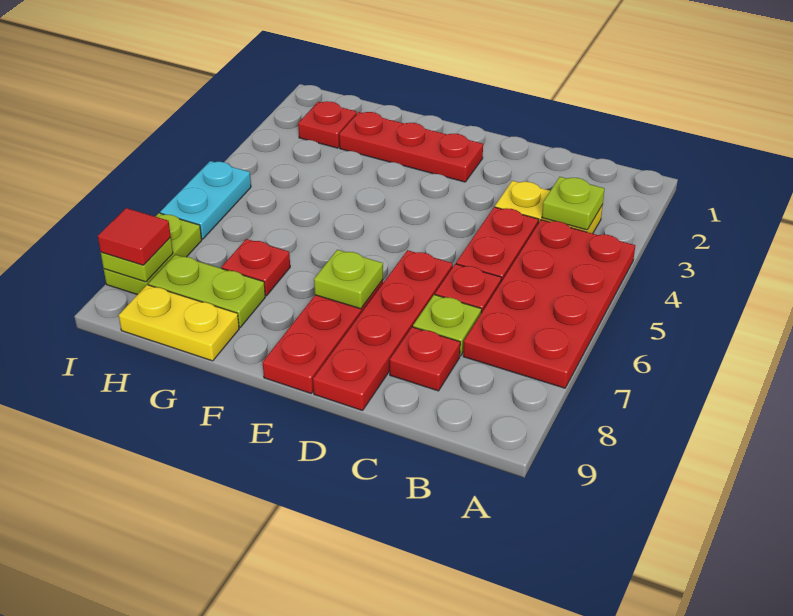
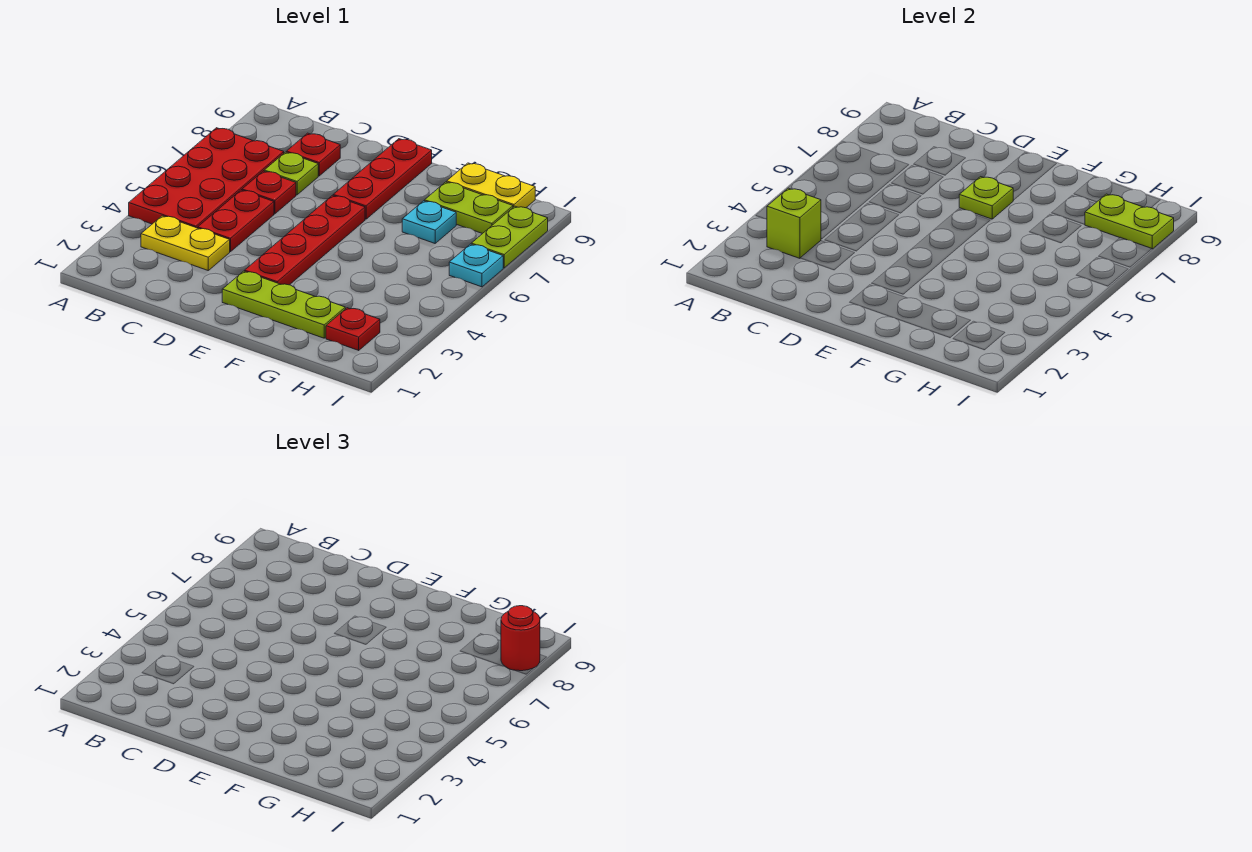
lime plate B3 level 2 -> lime brick B3 level 2
red plate D6:D9 level 1 -> red plate E3:E6 level 1
red plate E2:G2 level 1 -> lime plate E2:G2 level 1
red plate G7 level 1 -> cyan plate G7 level 1
cyan plate I5:I6 level 1 -> cyan plate I6 level 1
lime plate I8 level 2 -> lime plate H8:I8 level 2
red tile I8 level 3 -> red round brick I8 level 3

